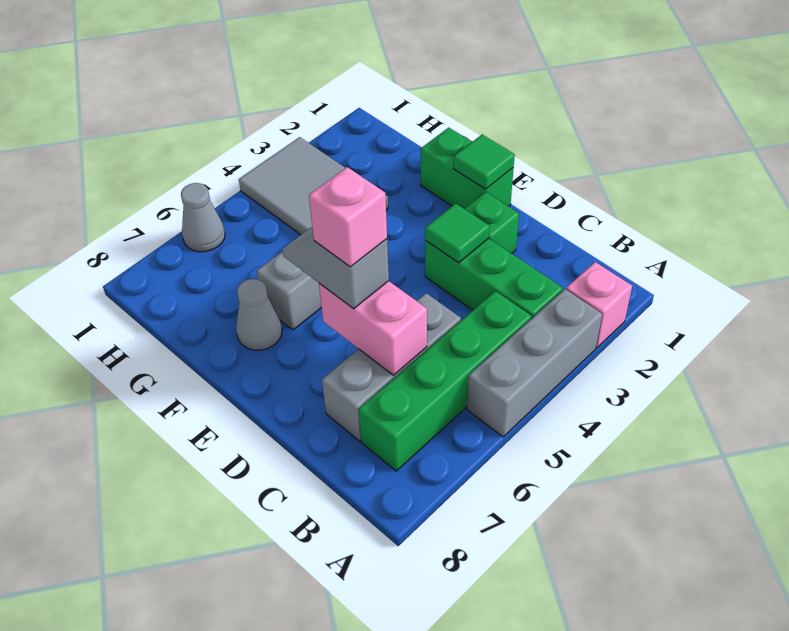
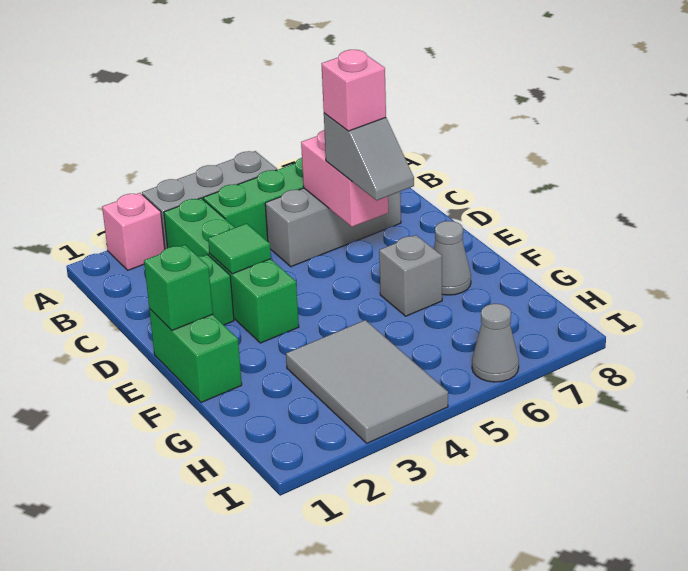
green brick B3:D3 level 1 -> green brick B3:E3 level 1
green tile E1 level 2 -> green brick E1 level 2

